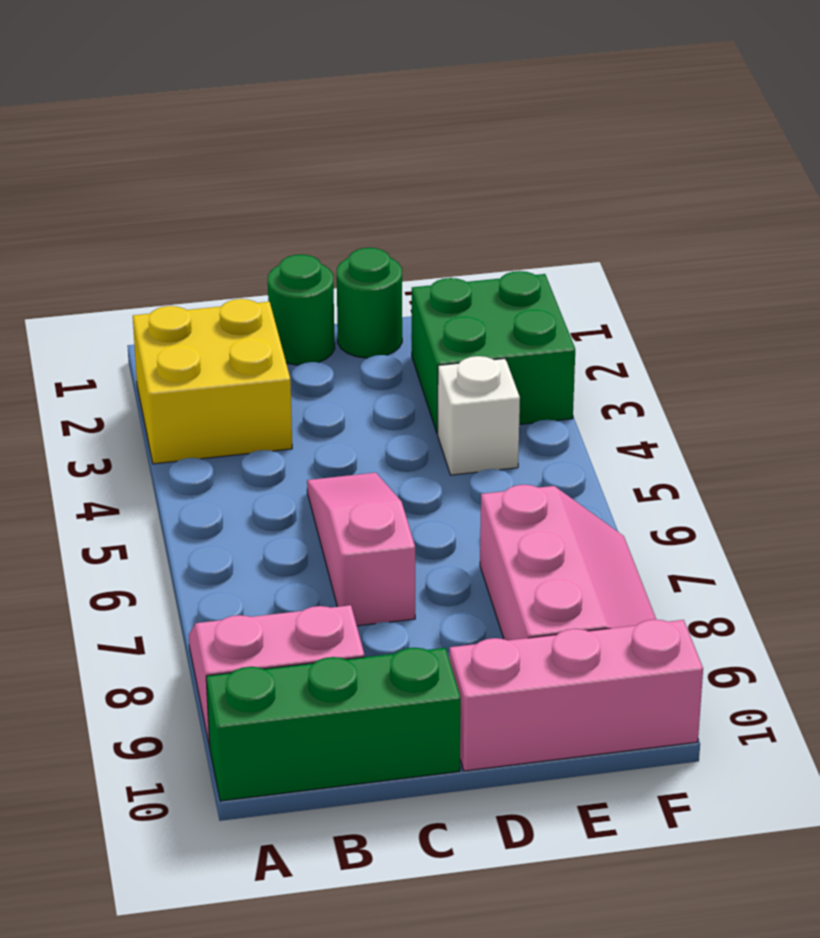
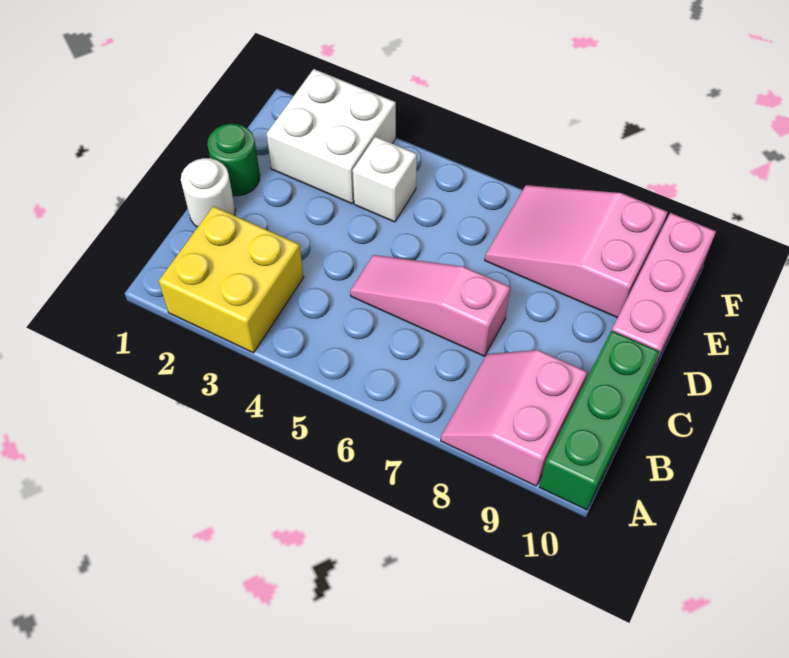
green round brick C1 level 1 -> white round brick C1 level 1
green brick E2:F3 level 1 -> white brick E2:F3 level 1
pink slope E7:F9 level 1 top E -> pink slope E7:F9 level 1 top 9

